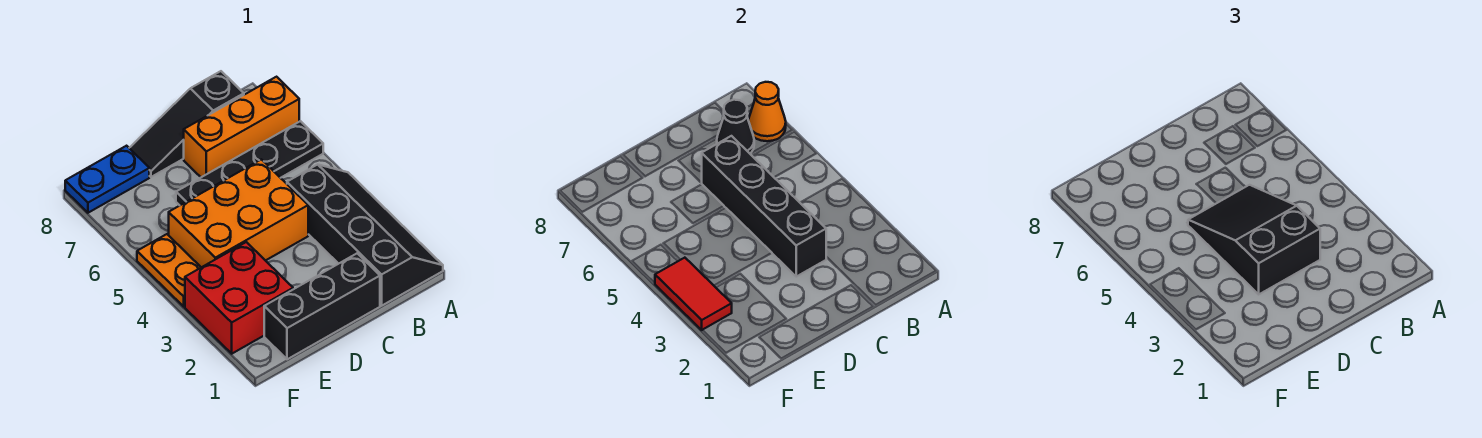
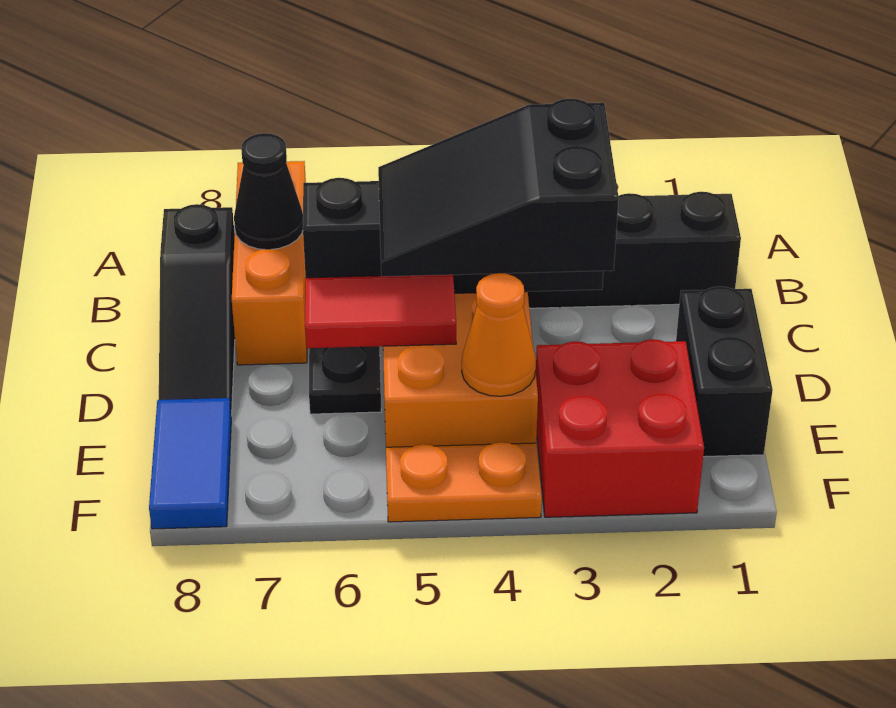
orange cone A7 level 2 -> orange cone E4 level 2
black brick C1:E1 level 1 -> black brick D1:E1 level 1
blue plate E8:F8 level 1 -> blue tile E8:F8 level 1
red tile F3:F4 level 2 -> red tile D5:D6 level 2

